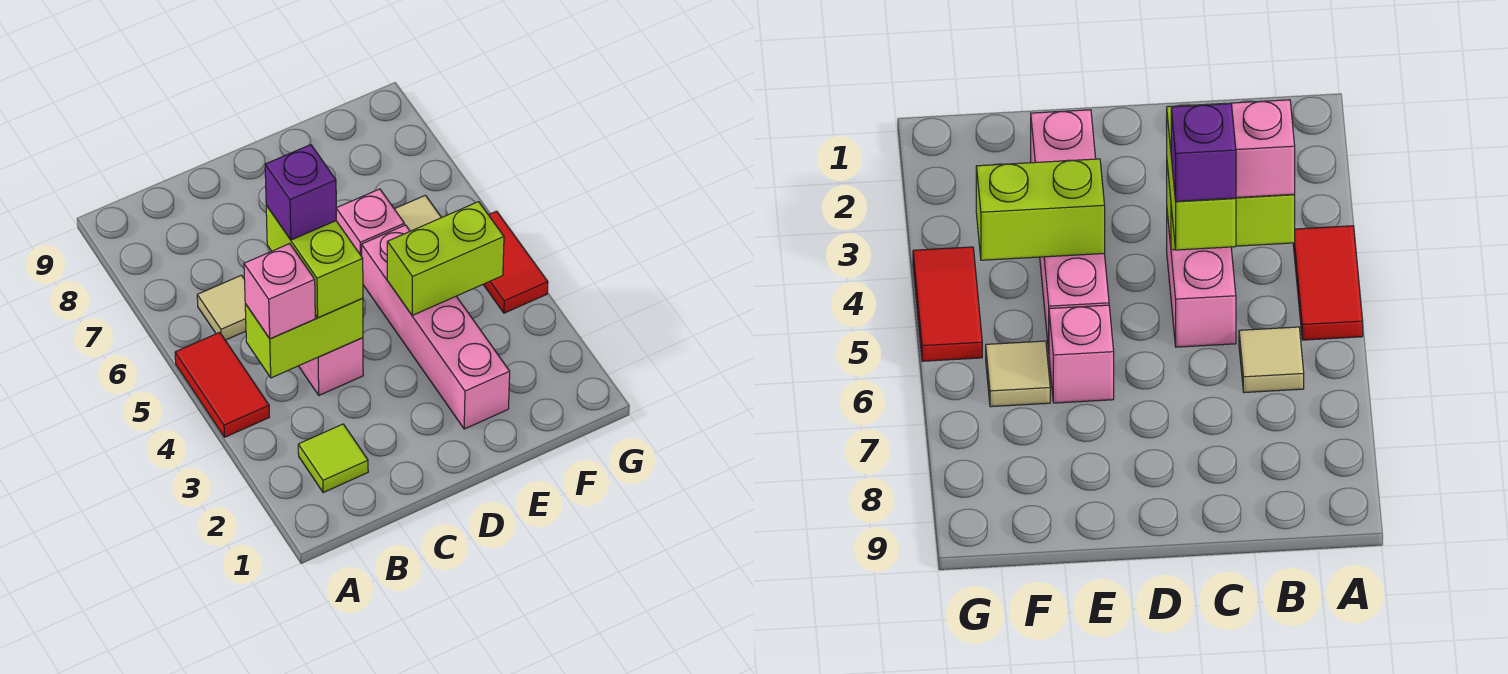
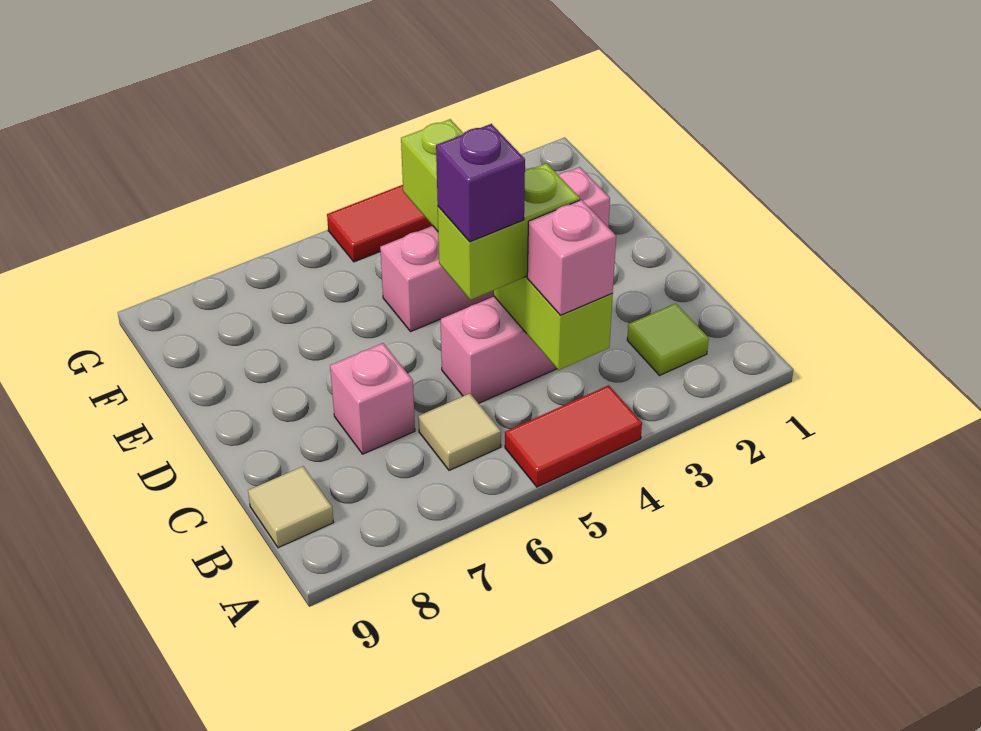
pink brick E6 level 1 -> pink brick C7 level 1
tan tile F6 level 1 -> tan tile B9 level 1

